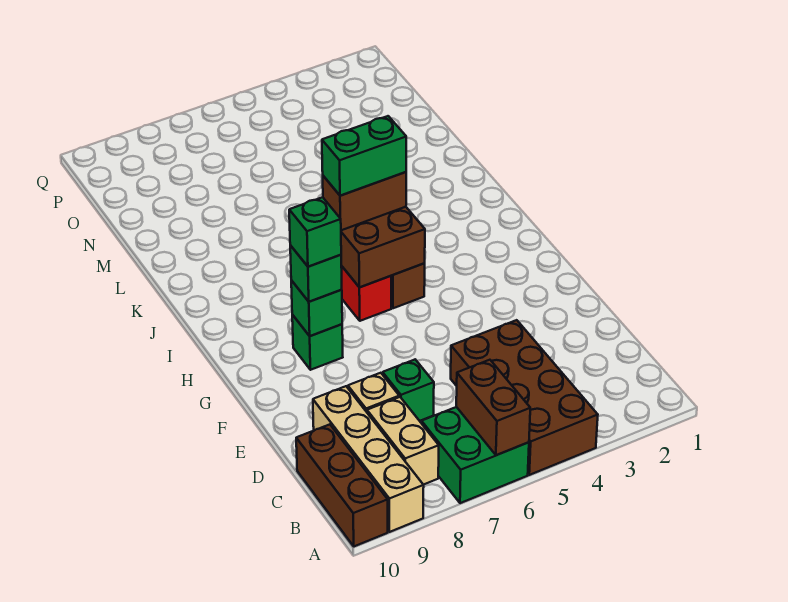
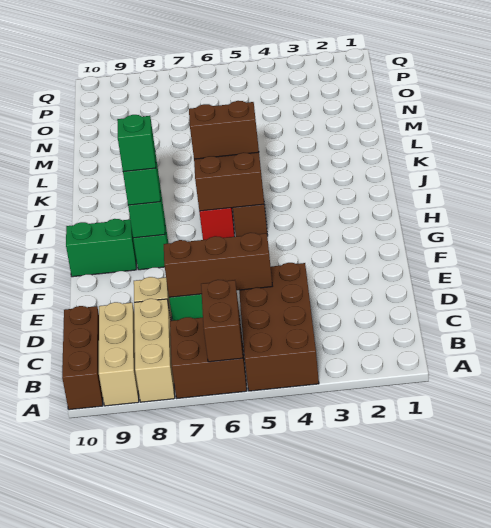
green brick A6:B7 level 1 -> brown brick A6:B7 level 1
tan brick A9:D9 level 1 -> tan brick A9:C9 level 1
tan brick B8:C8 level 1 -> tan brick A8:C8 level 1
none -> brown brick D5:D7 level 2
green brick I5:I6 level 4 -> green brick G9:G10 level 1

